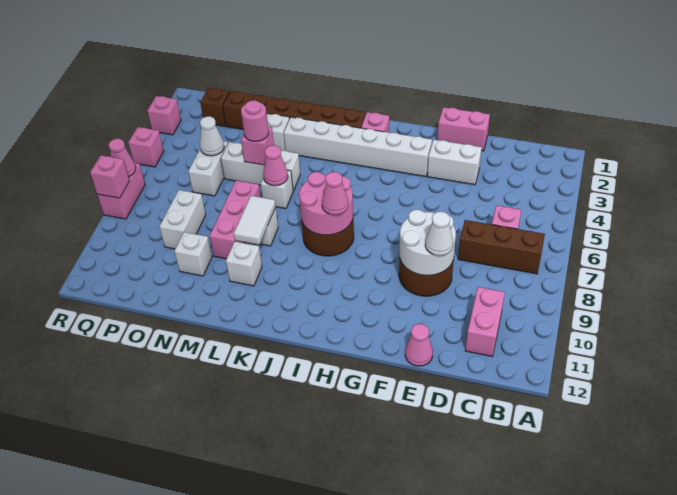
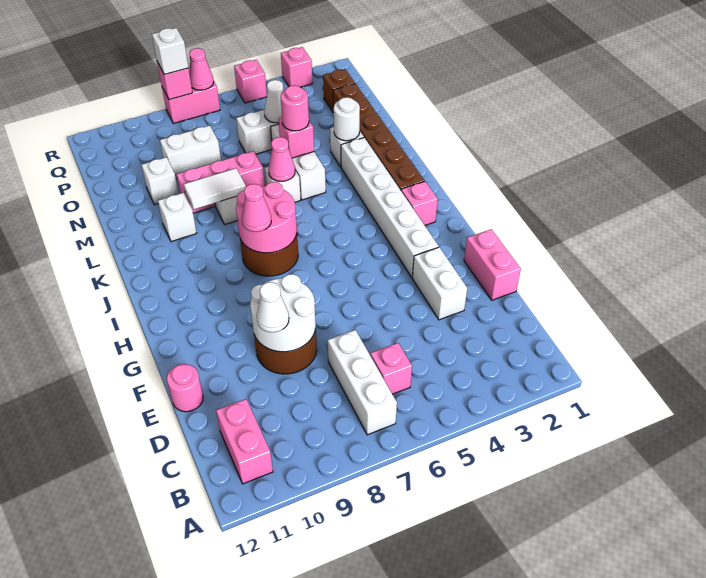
brown brick B7:D7 level 1 -> white brick B7:D7 level 1
pink brick C10:C11 level 1 -> pink brick B11:C11 level 1
pink cone E12 level 1 -> pink round brick E12 level 1
none -> white round brick M3 level 2
none -> white brick R8 level 3

